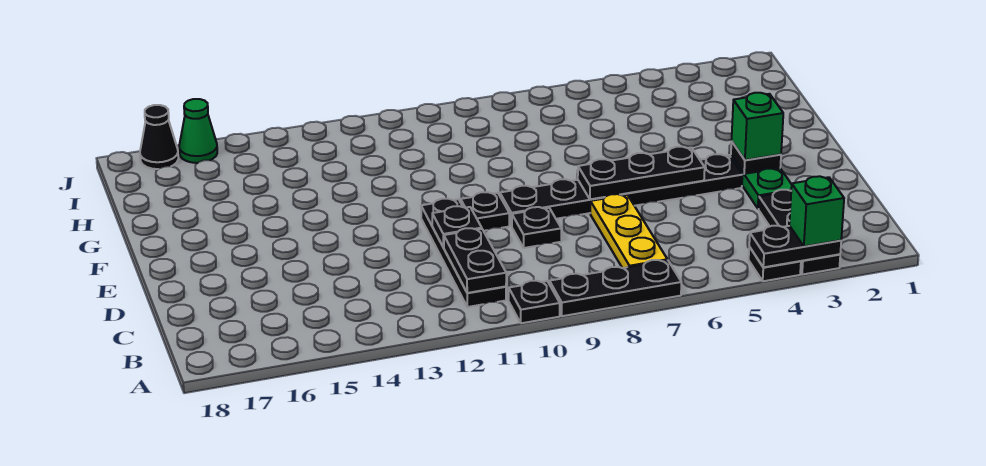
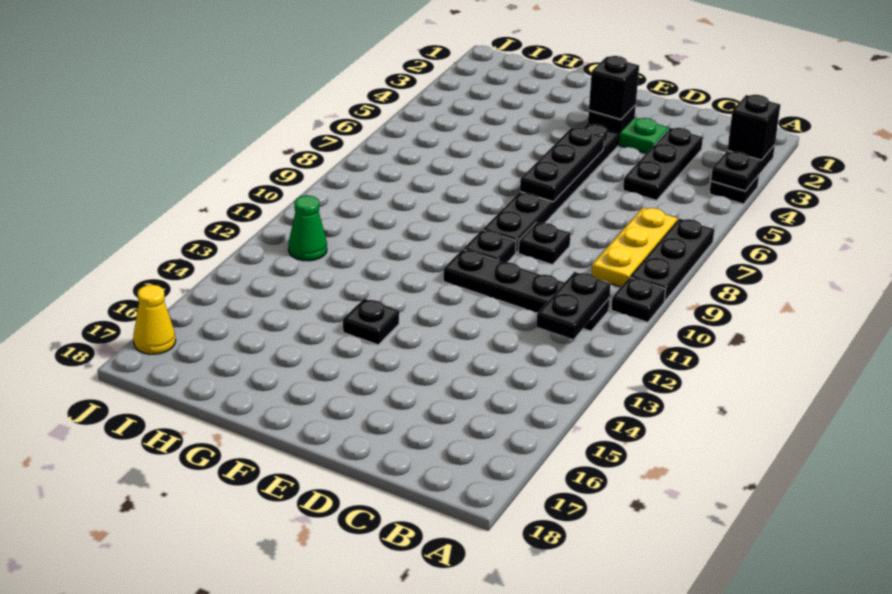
black plate A3:C3 level 1 -> black plate C3:C5 level 1
green brick A3 level 3 -> black brick A3 level 3
yellow plate B7:D7 level 1 -> yellow plate B7:B9 level 1
black plate B11:C11 level 2 -> black plate B11:B12 level 2
black plate D11 level 2 -> black plate F14 level 1
green brick E3 level 3 -> black brick E3 level 3
green cone J16 level 1 -> green cone I12 level 1
black cone J17 level 1 -> yellow cone J17 level 1

